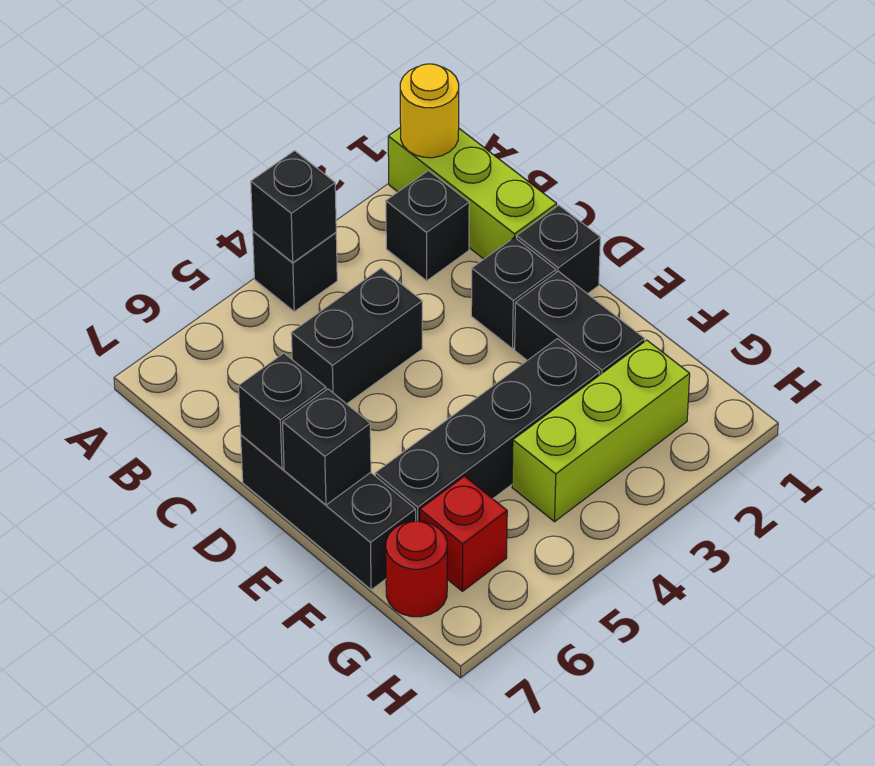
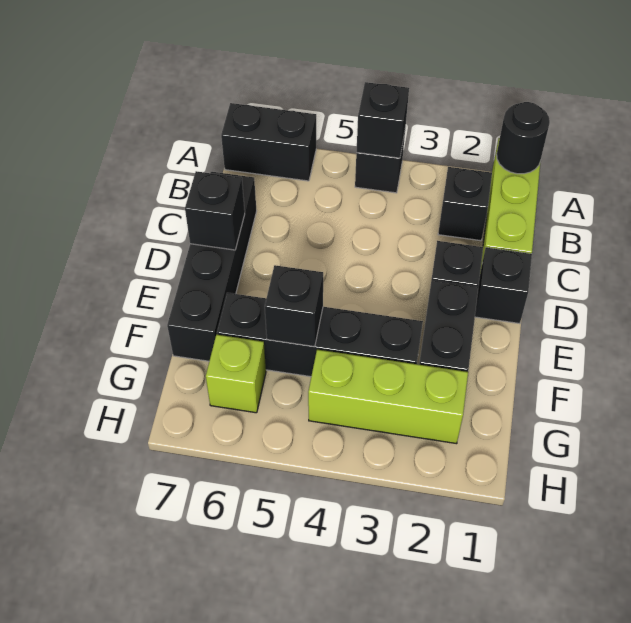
yellow round brick A1 level 2 -> black round brick A1 level 2
black brick C4:C5 level 1 -> black brick A6:A7 level 1
black brick D7:F7 level 1 -> black brick C7:F7 level 1
black brick E7 level 2 -> black brick F5 level 2
red brick G6 level 1 -> lime brick G6 level 1
red round brick G7 level 1 -> none

